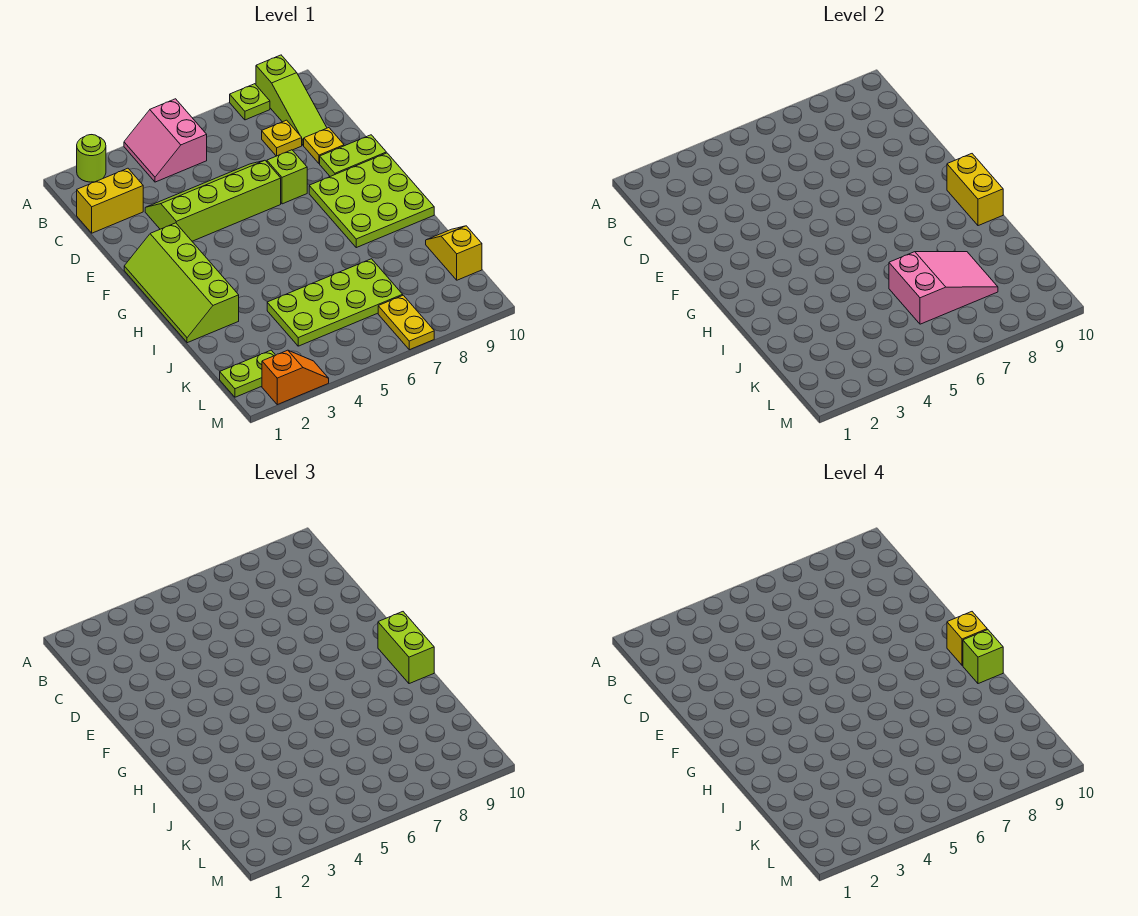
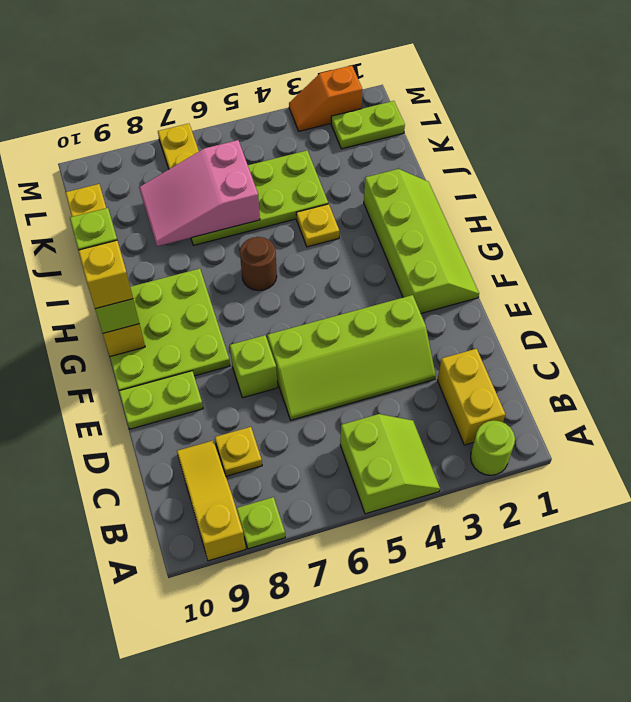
pink slope A4:B5 level 1 top 5 -> lime slope A4:B5 level 1 top 5
lime slope A9:C9 level 1 top A -> yellow slope A9:C9 level 1 top A
yellow brick C1:C2 level 1 -> yellow brick B2:C2 level 1
yellow plate D9 level 1 -> yellow plate I4 level 1
none -> brown round brick H6 level 1

